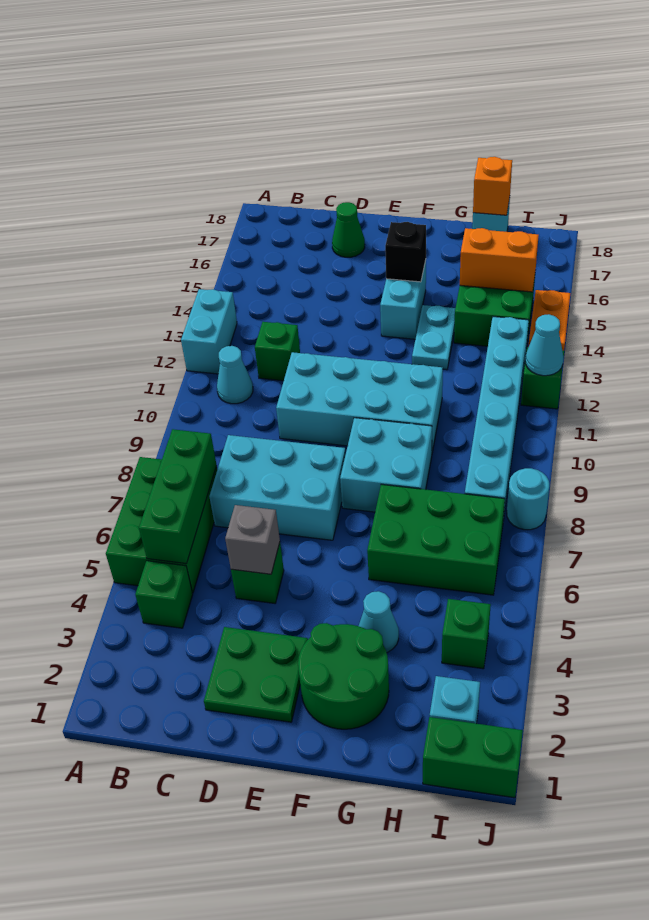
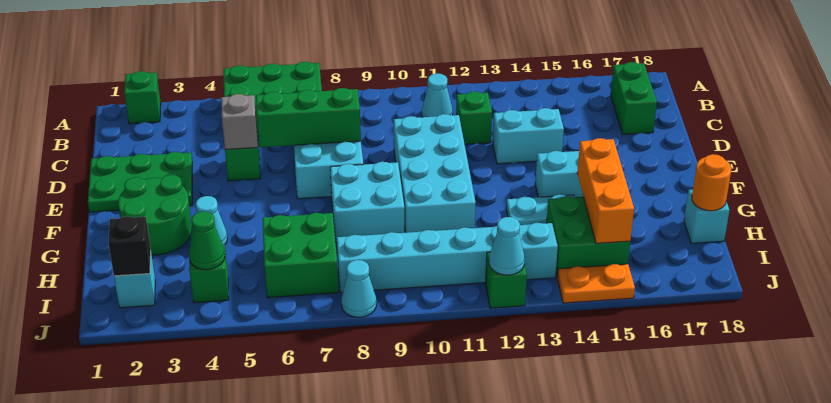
cyan brick A12:A13 level 1 -> cyan brick D13:D14 level 1
green brick B4 level 1 -> green brick A2 level 1
green brick B5:B7 level 2 -> green brick D6:D8 level 2
green plate D2:E3 level 1 -> green plate D1:E3 level 1
green cone D17 level 1 -> green cone I4 level 2
black brick F15 level 2 -> black brick I2 level 2
green brick G6:I7 level 1 -> green brick H6:I7 level 1
orange brick H15:I15 level 2 -> orange brick G15:I15 level 2
orange brick H18 level 2 -> orange round brick H18 level 2
green brick I1:J1 level 1 -> green brick B17:C17 level 1
cyan round brick J8 level 1 -> cyan cone J8 level 1

